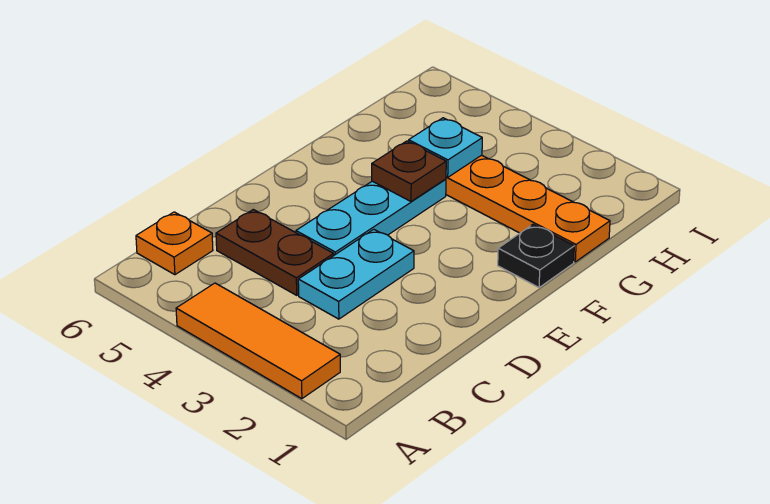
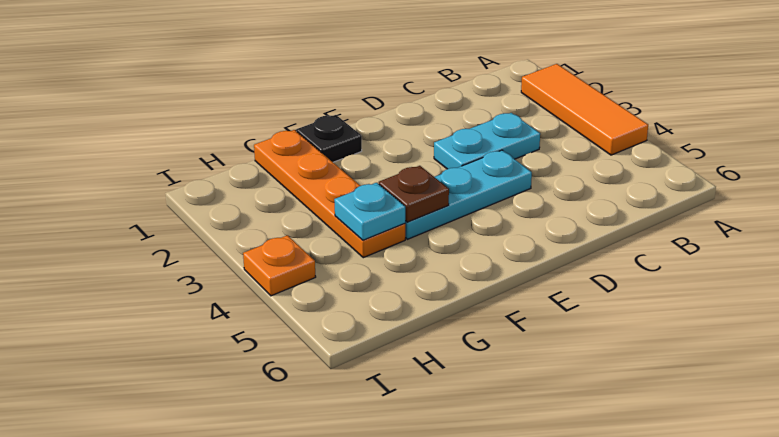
orange plate B6 level 1 -> orange plate I4 level 1
brown plate C4:C5 level 1 -> none

